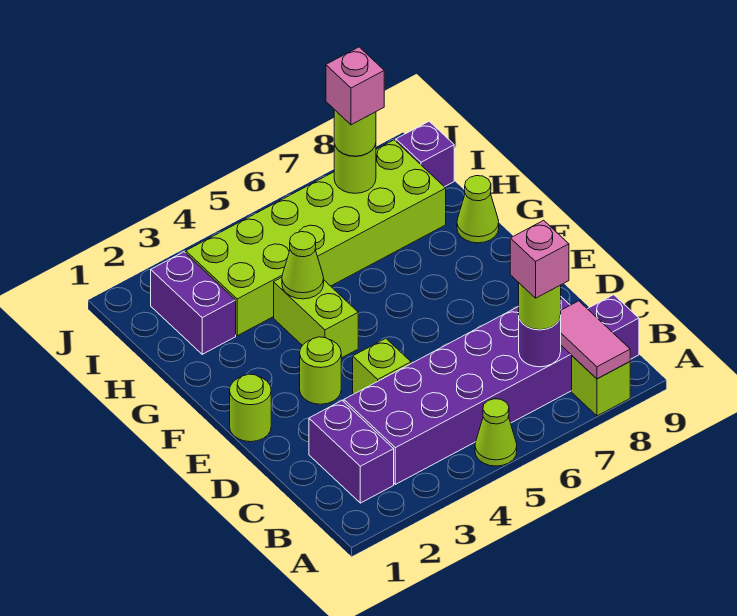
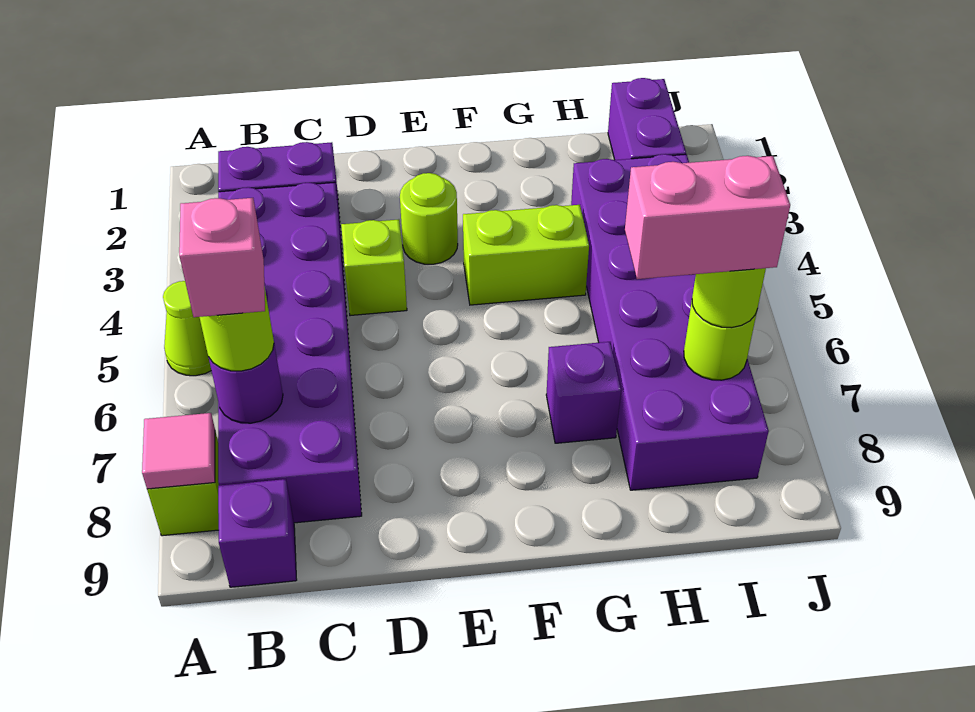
pink tile A8:B8 level 2 -> pink tile A8 level 2
lime round brick E1 level 1 -> none
lime cone G4 level 2 -> none
lime cone G9 level 1 -> none
purple brick H2:I2 level 1 -> purple brick I1:I2 level 1
lime brick H3:I8 level 1 -> purple brick H3:I8 level 1
pink brick I7 level 4 -> pink brick H7:I7 level 4
purple brick I9 level 1 -> purple brick G7 level 1

